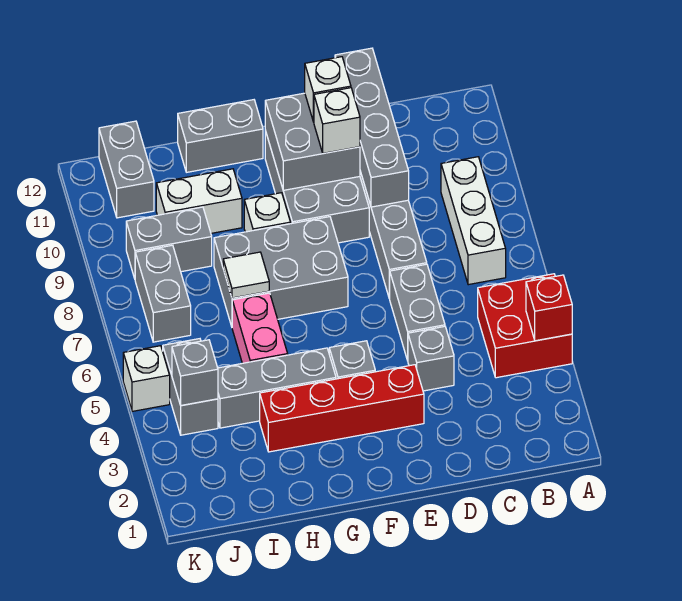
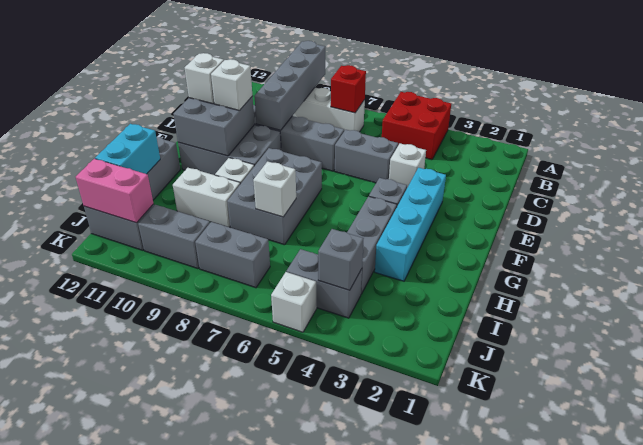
red brick A4 level 2 -> red brick B7 level 2
grey brick D4 level 1 -> white brick D4 level 1
grey brick D9:D12 level 2 -> grey brick A9:D9 level 2
red brick E3:H3 level 1 -> cyan brick E3:H3 level 1
pink brick H5:H6 level 1 -> pink brick J11:J12 level 2
white tile H7 level 2 -> white brick H7 level 2
white brick H10:I10 level 1 -> white brick H9:H10 level 1
none -> cyan brick H12:I12 level 2
grey brick I9:J9 level 1 -> grey brick J9:J10 level 1

